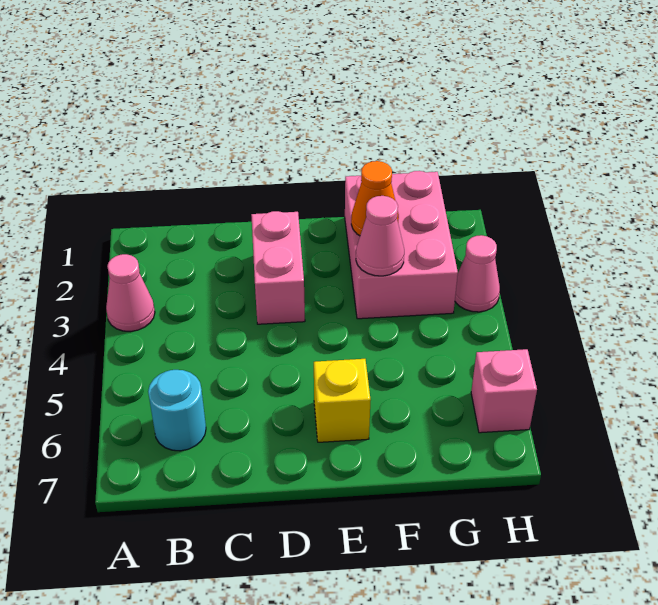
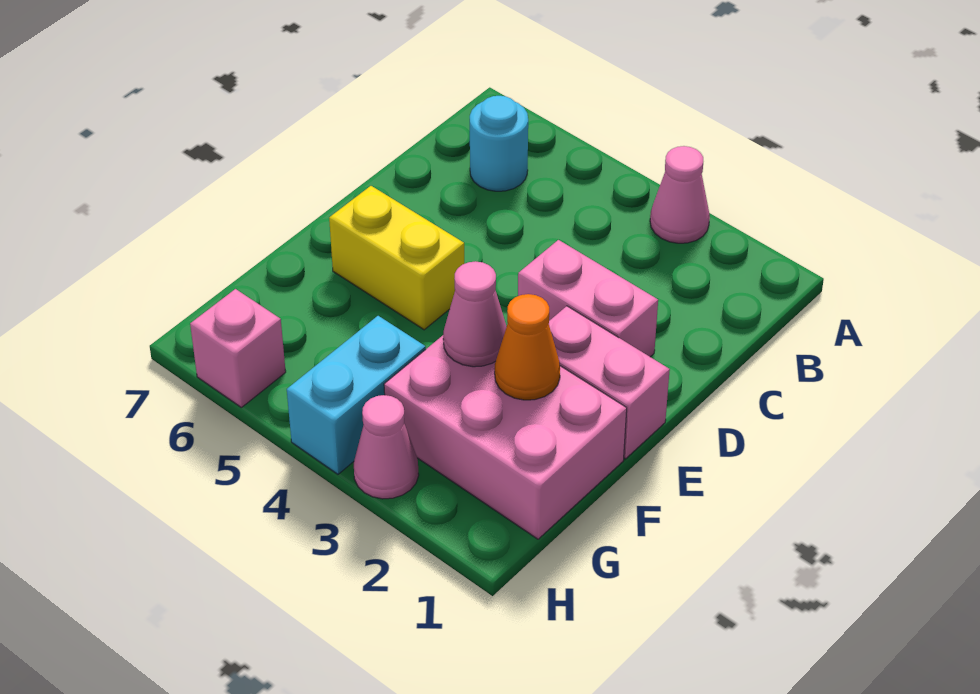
none -> pink brick E1:E2 level 1
yellow brick E6 level 1 -> yellow brick E5:E6 level 1
none -> cyan brick G4:H4 level 1

